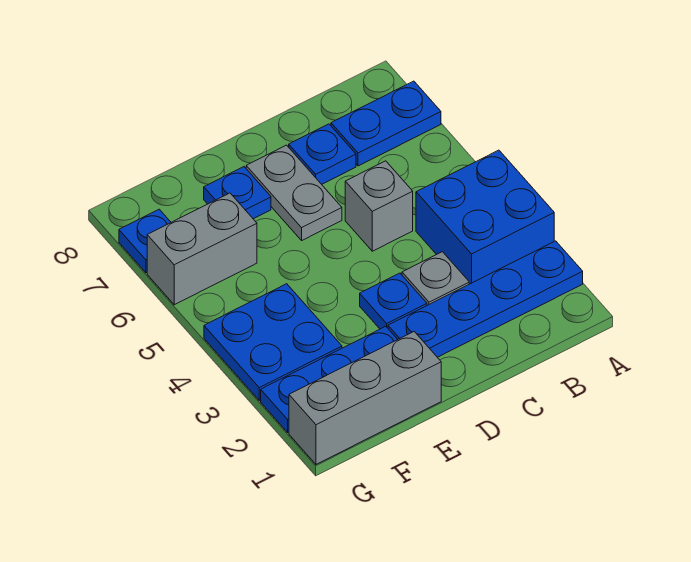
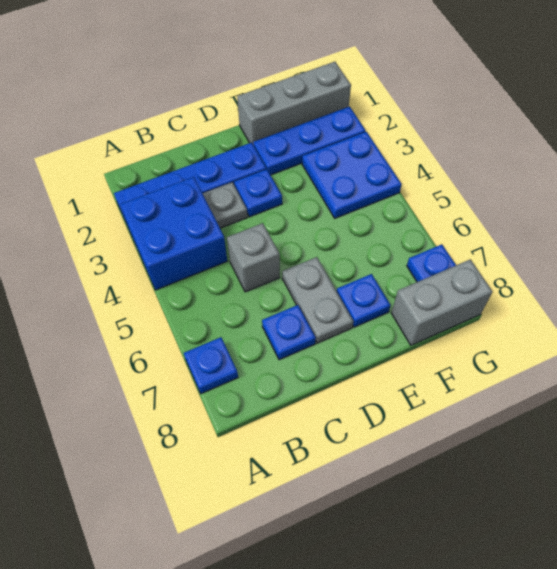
blue plate A7:B7 level 1 -> blue plate A7 level 1
grey brick F6:G6 level 1 -> grey brick F8:G8 level 1

